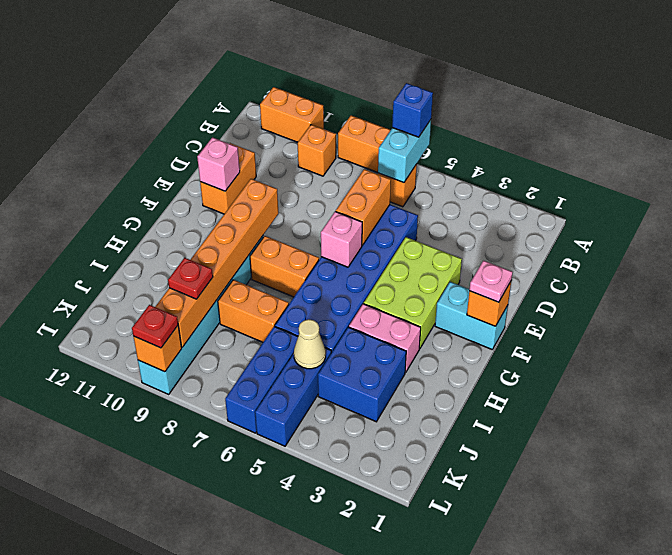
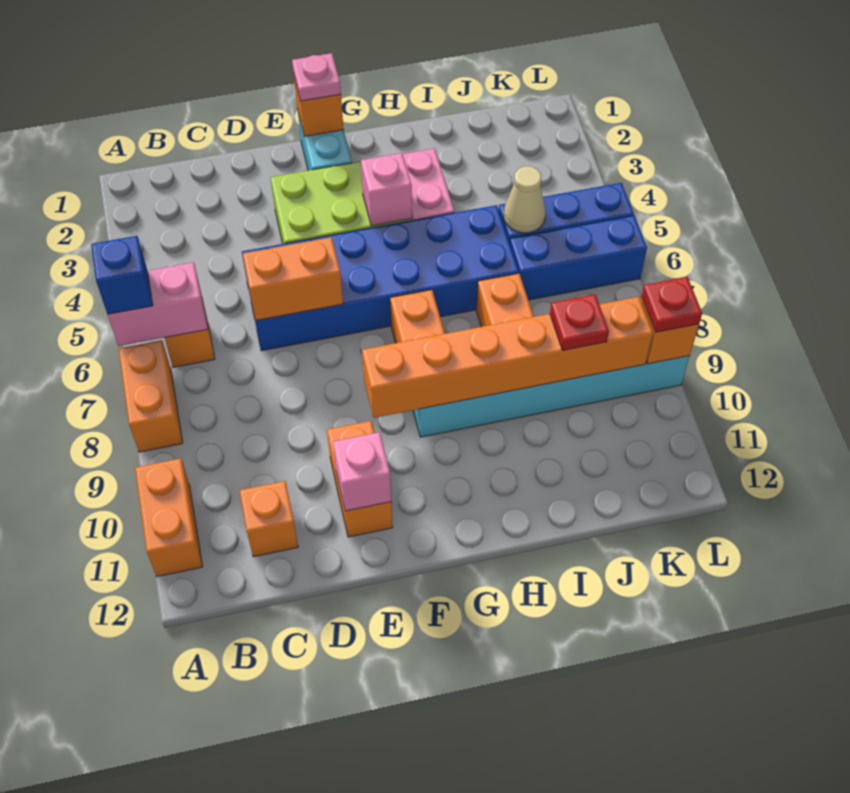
cyan brick A6:B6 level 2 -> pink brick A6:B6 level 2
orange brick B9 level 1 -> orange brick C11 level 1
orange brick D11:E11 level 1 -> orange brick E10:E11 level 1
pink brick F6 level 2 -> pink brick G4 level 2
blue brick I3:J4 level 1 -> none

